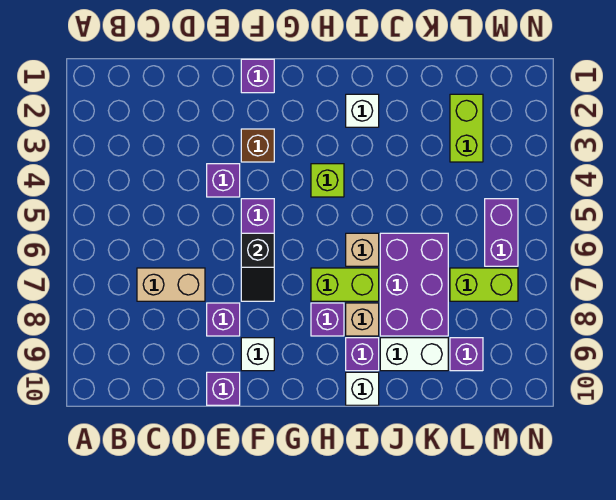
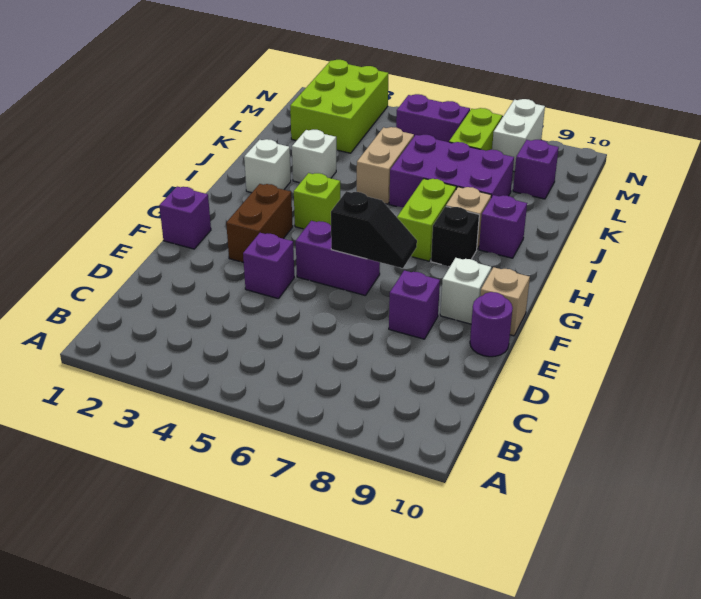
tan brick C7:D7 level 1 -> tan brick J5:K5 level 1
purple brick E10 level 1 -> purple round brick E10 level 1
brown brick F3 level 1 -> brown brick F3:G3 level 1
purple brick H8 level 1 -> black brick H8 level 1
tan brick I6 level 1 -> tan brick F10 level 1
white brick I10 level 1 -> white brick J3 level 1
white brick J9:K9 level 1 -> white brick M8:N8 level 1
lime brick L2:L3 level 1 -> lime brick L2:N3 level 1

